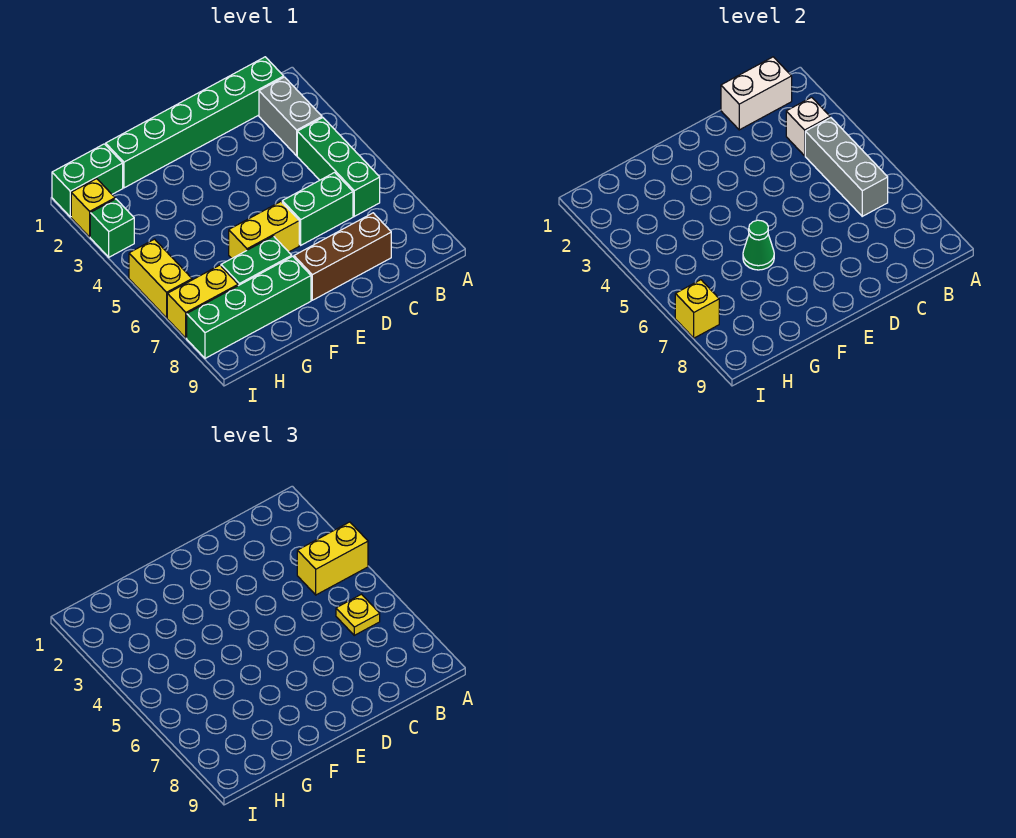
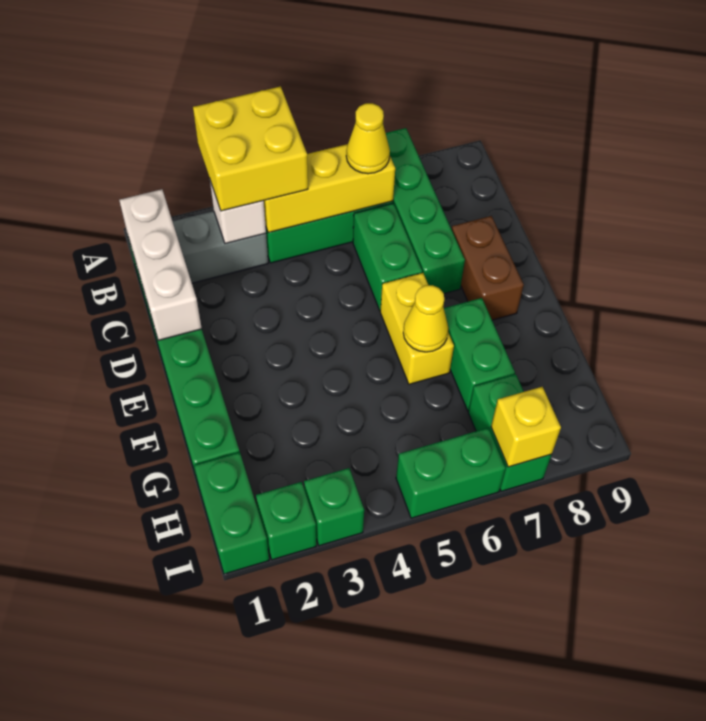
yellow brick A4:B4 level 3 -> yellow brick A3:B4 level 3
white brick B1:C1 level 2 -> white brick B1:D1 level 2
grey brick B4:B6 level 2 -> yellow brick B4:B6 level 2
yellow plate B6 level 3 -> yellow cone B6 level 3
brown brick C8:E8 level 1 -> brown brick D8:E8 level 1
green cone F6 level 2 -> yellow cone F6 level 2
green brick F8:I8 level 1 -> green brick A7:D7 level 1
yellow brick H7:I7 level 1 -> green brick H7:I7 level 1
yellow brick I2 level 1 -> green brick I2 level 1
yellow brick I5:I6 level 1 -> green brick I5:I6 level 1

